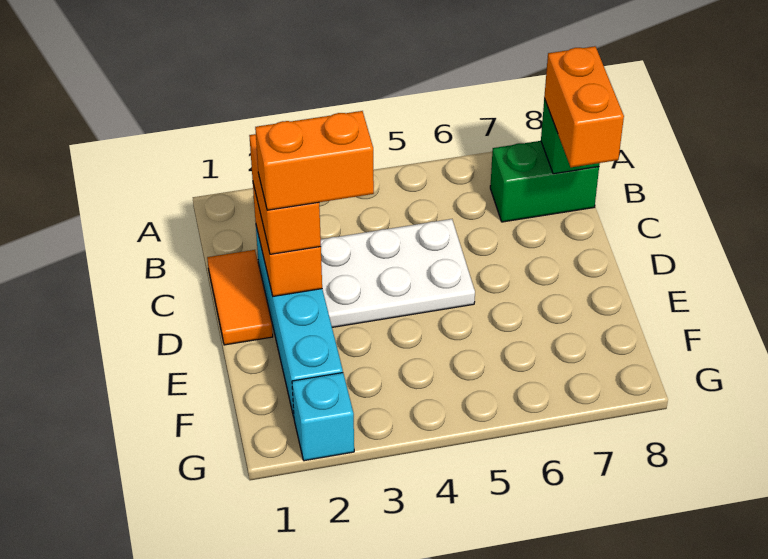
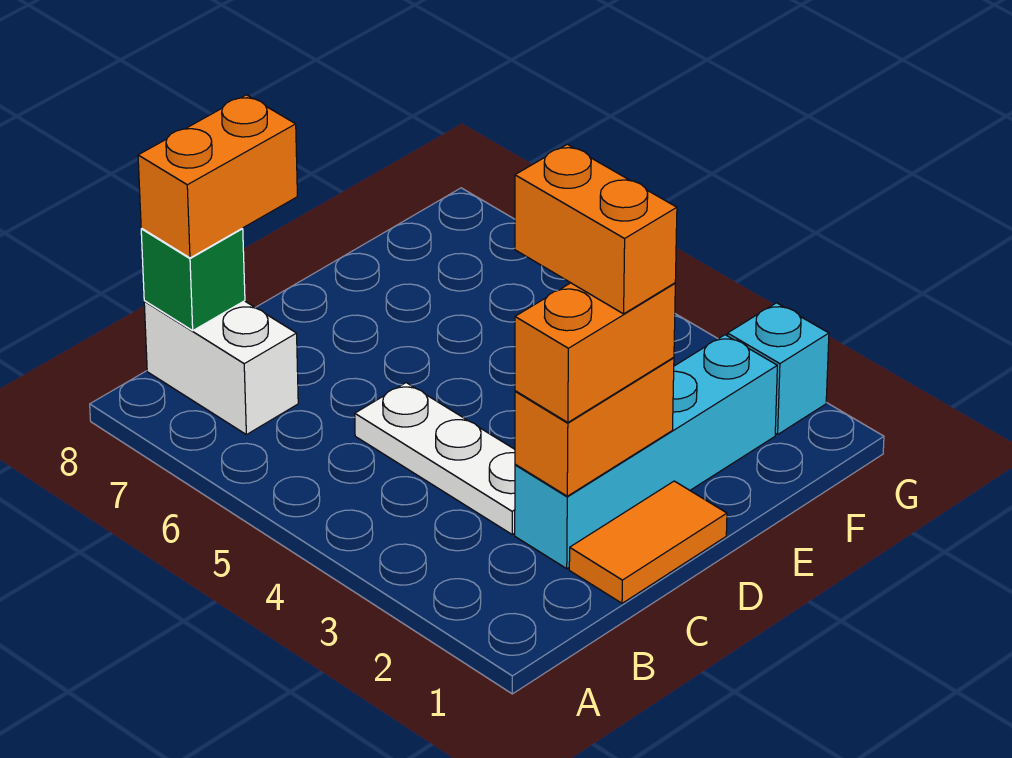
green brick B7:B8 level 1 -> white brick B7:B8 level 1
white plate C3:D5 level 1 -> white plate C3:C5 level 1

